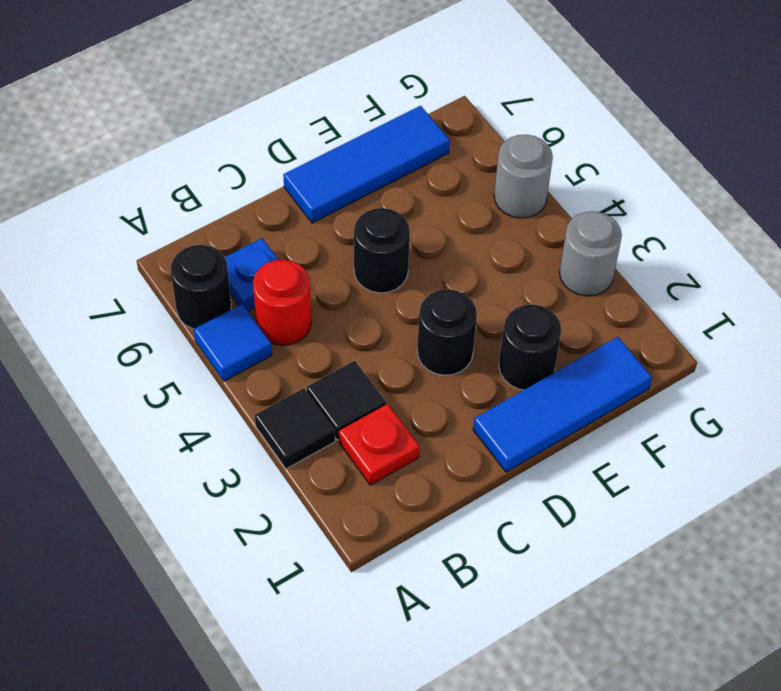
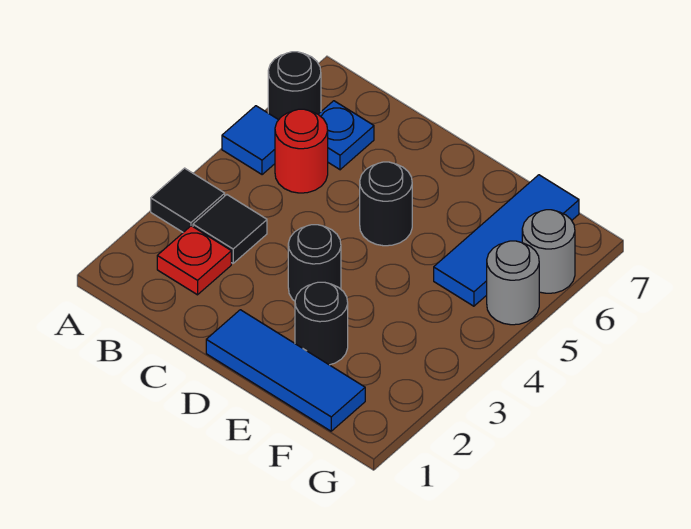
blue tile D7:F7 level 1 -> blue tile F5:F7 level 1
grey round brick G3 level 1 -> grey round brick G6 level 1

